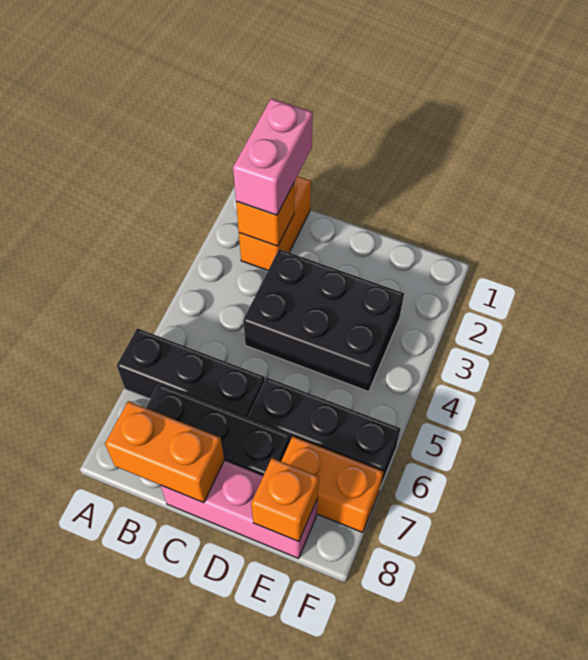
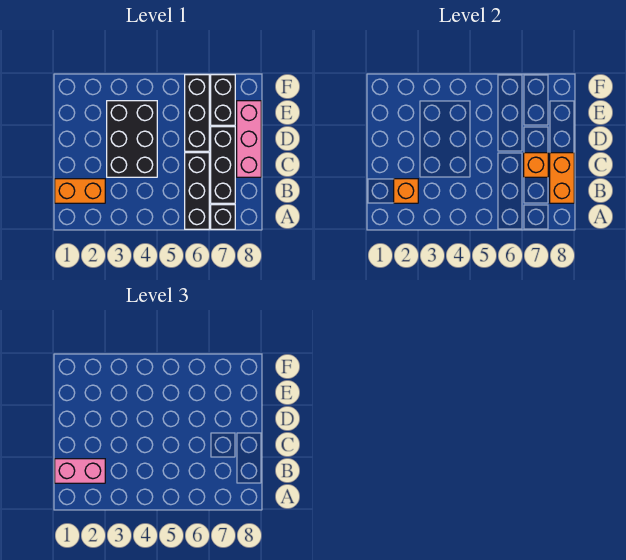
none -> black brick A7 level 1
orange brick E7:F7 level 1 -> black brick E7:F7 level 1
orange brick E8 level 2 -> orange brick C7 level 2

